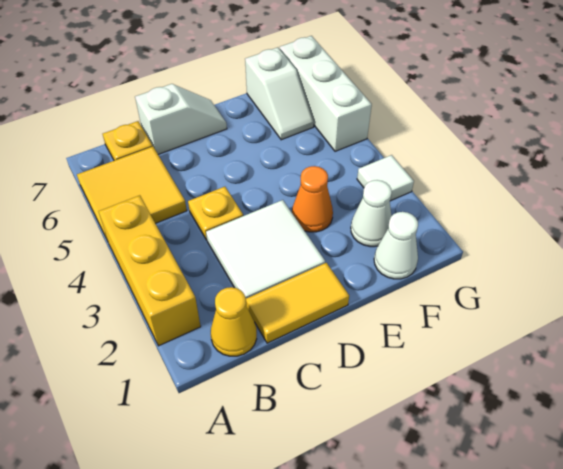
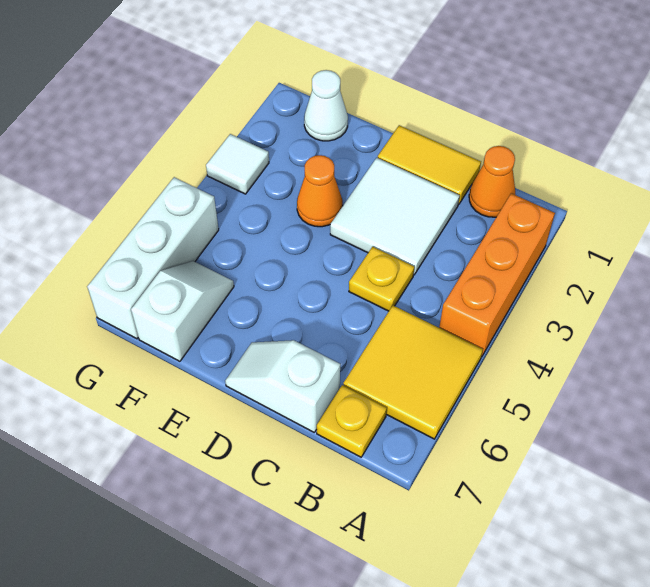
yellow brick A2:A4 level 1 -> orange brick A2:A4 level 1
yellow cone B1 level 1 -> orange cone B1 level 1
white cone F2 level 1 -> none

